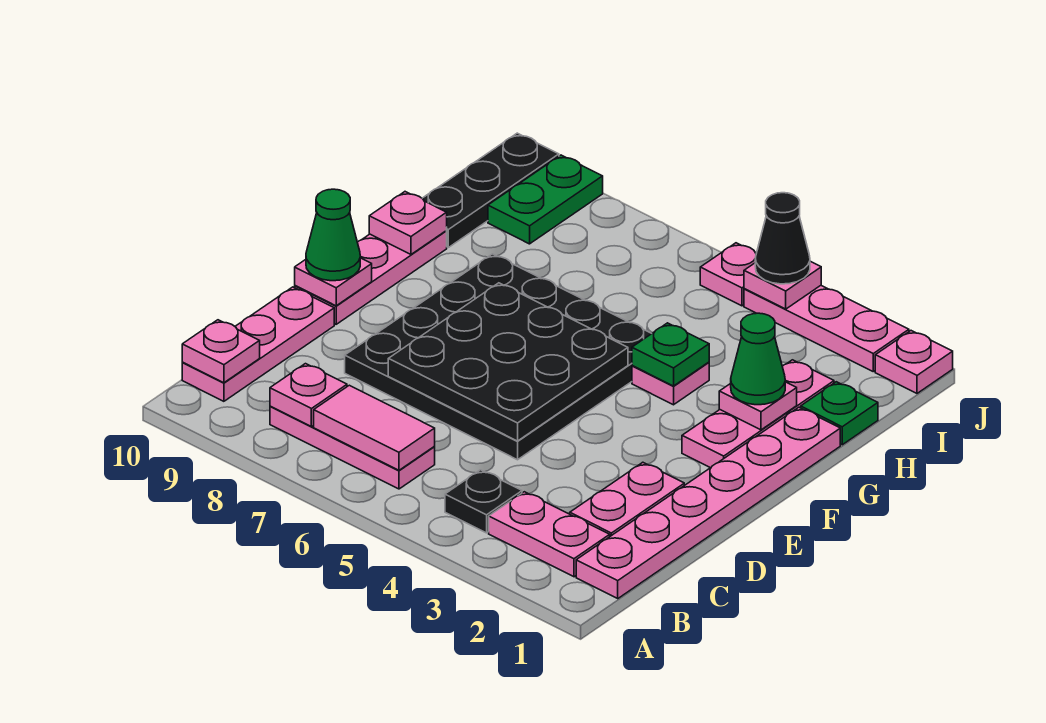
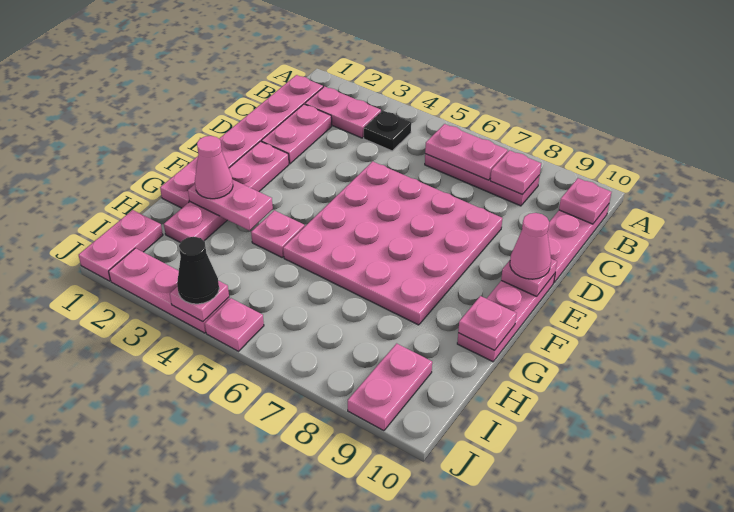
pink tile B6:B7 level 2 -> pink plate B6:B7 level 2
black plate D5:G8 level 1 -> pink plate D5:G8 level 1
black plate D5:F7 level 2 -> none
green cone E10 level 3 -> pink cone E10 level 3
pink plate F2:H2 level 1 -> pink plate E2:H2 level 1
pink plate G2 level 2 -> pink plate G2:G3 level 2
green cone G2 level 3 -> pink cone G2 level 3
green plate G4 level 2 -> none
green plate H1 level 1 -> none
black plate H10:J10 level 1 -> none
green plate I9:J9 level 1 -> pink plate I9:J9 level 1
pink plate J1 level 1 -> pink plate I1:J1 level 1

